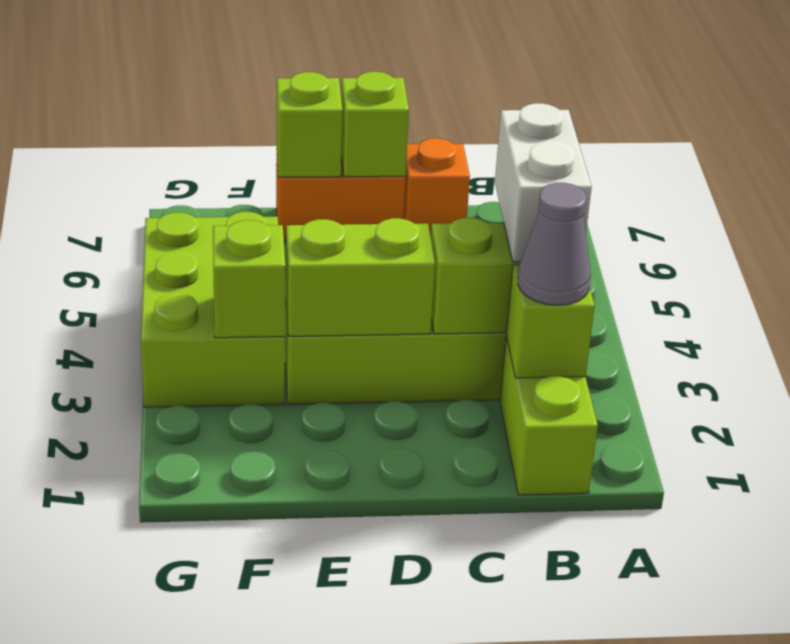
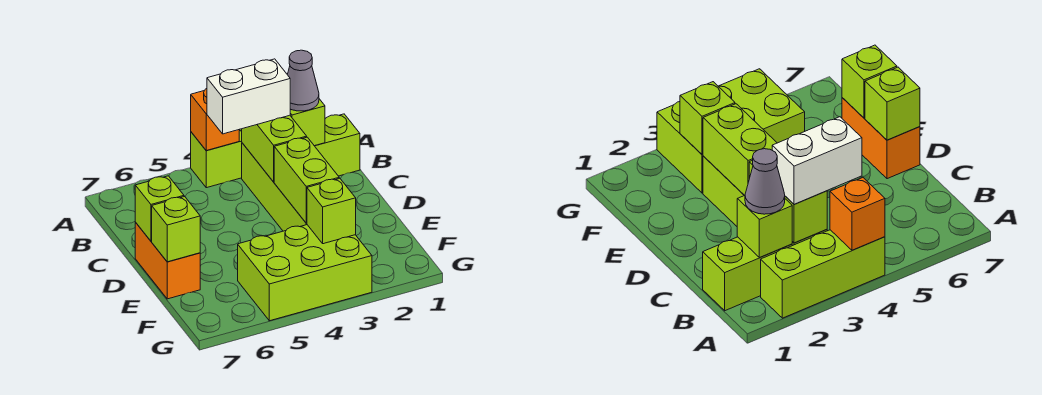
none -> lime brick A2:A4 level 1
orange brick C7 level 1 -> orange brick A4 level 2

